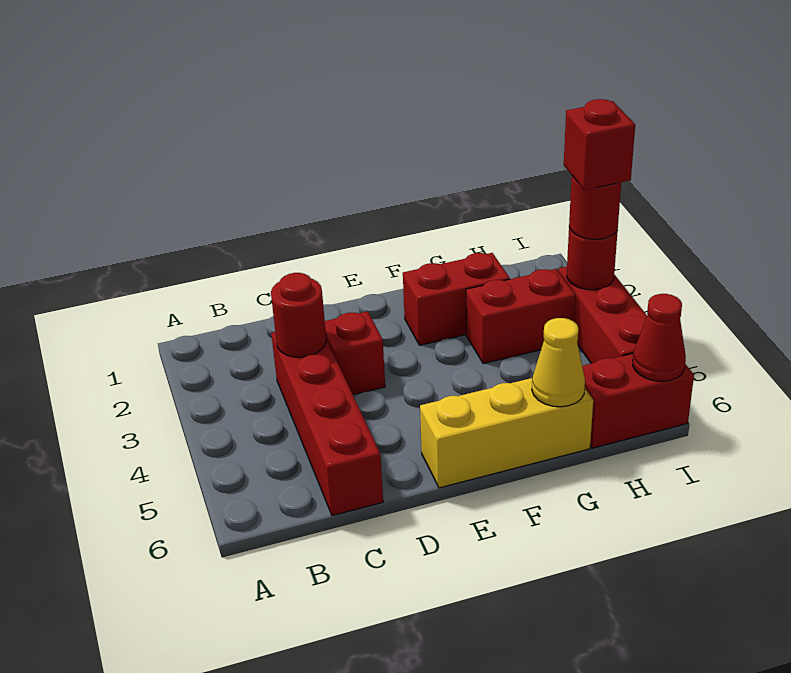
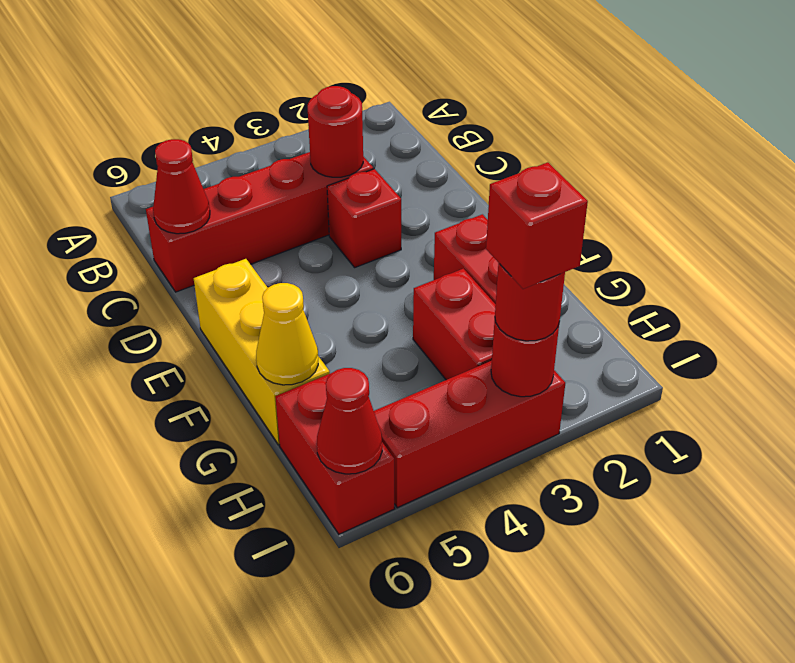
none -> red cone C6 level 2

